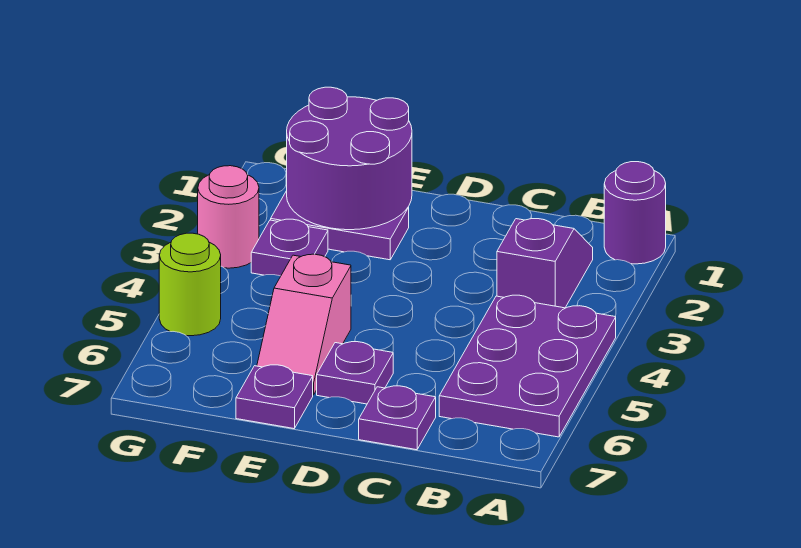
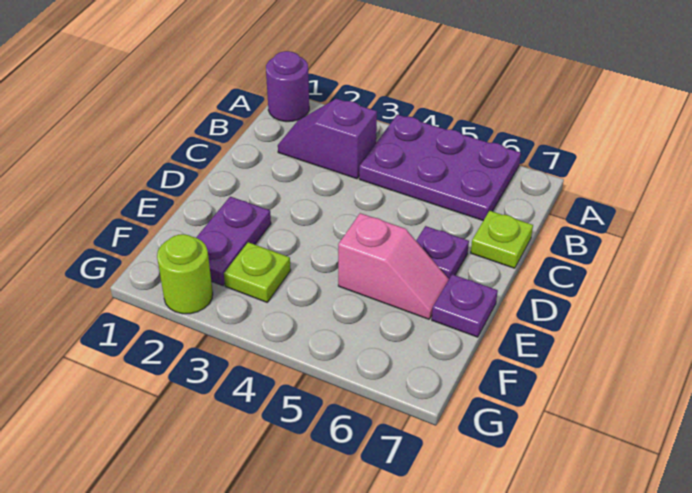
purple plate C7 level 1 -> lime plate C7 level 1
purple round brick E1:F2 level 2 -> none
purple plate F3 level 1 -> lime plate F3 level 1
pink round brick G3 level 1 -> none
lime round brick G5 level 1 -> lime round brick G2 level 1

